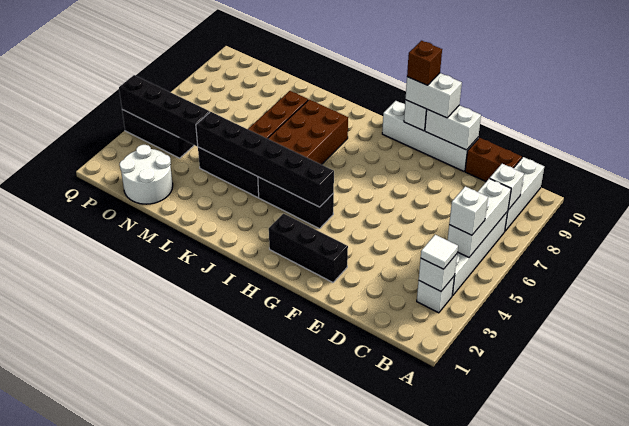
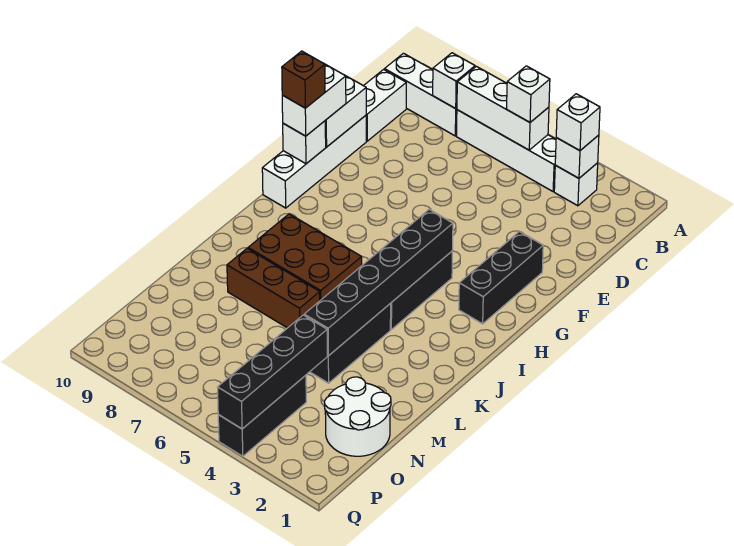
white tile B3 level 3 -> white brick B3 level 3
brown brick C10:D10 level 1 -> white brick C10:D10 level 1

